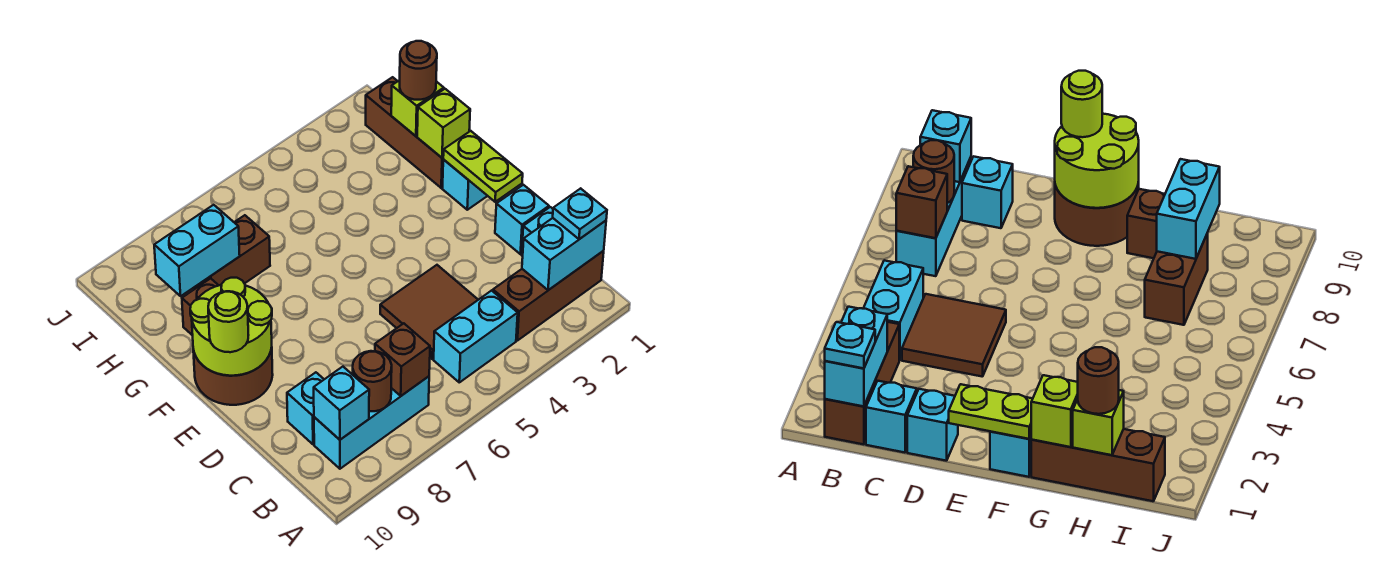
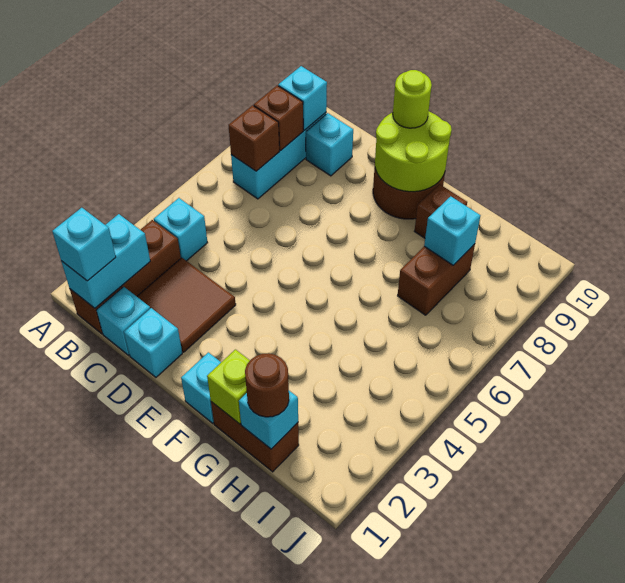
cyan plate B1 level 3 -> cyan brick B1 level 3
cyan brick B4:B5 level 1 -> cyan brick B4 level 1
brown round brick B8 level 2 -> brown brick B8 level 2
brown tile C4:D5 level 1 -> brown tile C2:D3 level 1
lime plate E1:F1 level 2 -> none
brown brick G1:I1 level 1 -> brown brick G1:H1 level 1
lime brick H1 level 2 -> cyan brick H1 level 2
cyan brick H8:H9 level 2 -> cyan brick H8 level 2

